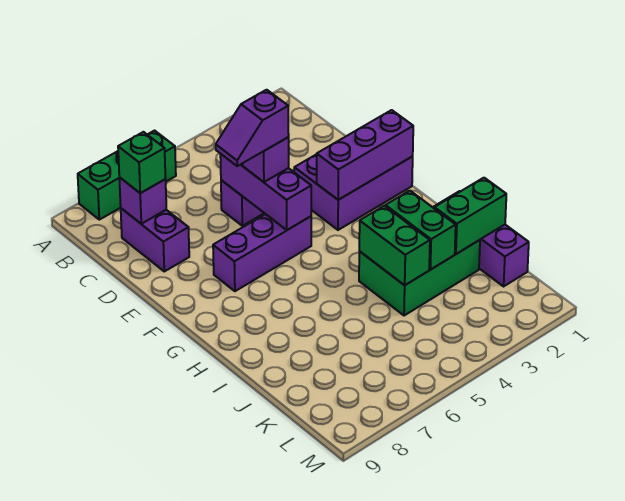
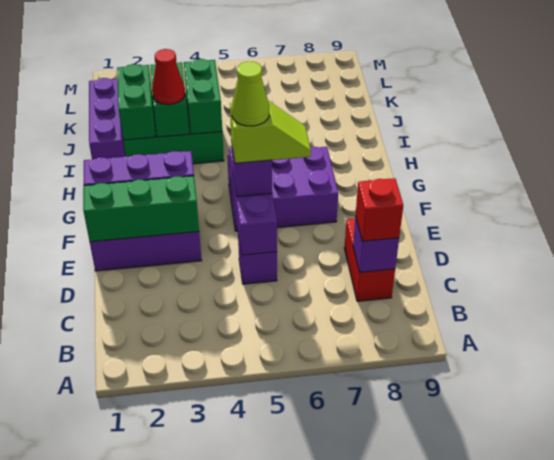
green brick A6:A8 level 1 -> green brick E1:E3 level 2
purple brick C8:D8 level 1 -> red brick C8:D8 level 1
green brick C8 level 3 -> red brick C8 level 3
purple slope E5:E6 level 4 top 5 -> lime slope E5:E6 level 4 top 5
none -> lime cone E5 level 5
purple brick F5:F7 level 1 -> purple brick F5:G7 level 1
none -> red cone I3 level 3
green brick J1:J2 level 2 -> green brick I2:J2 level 2

